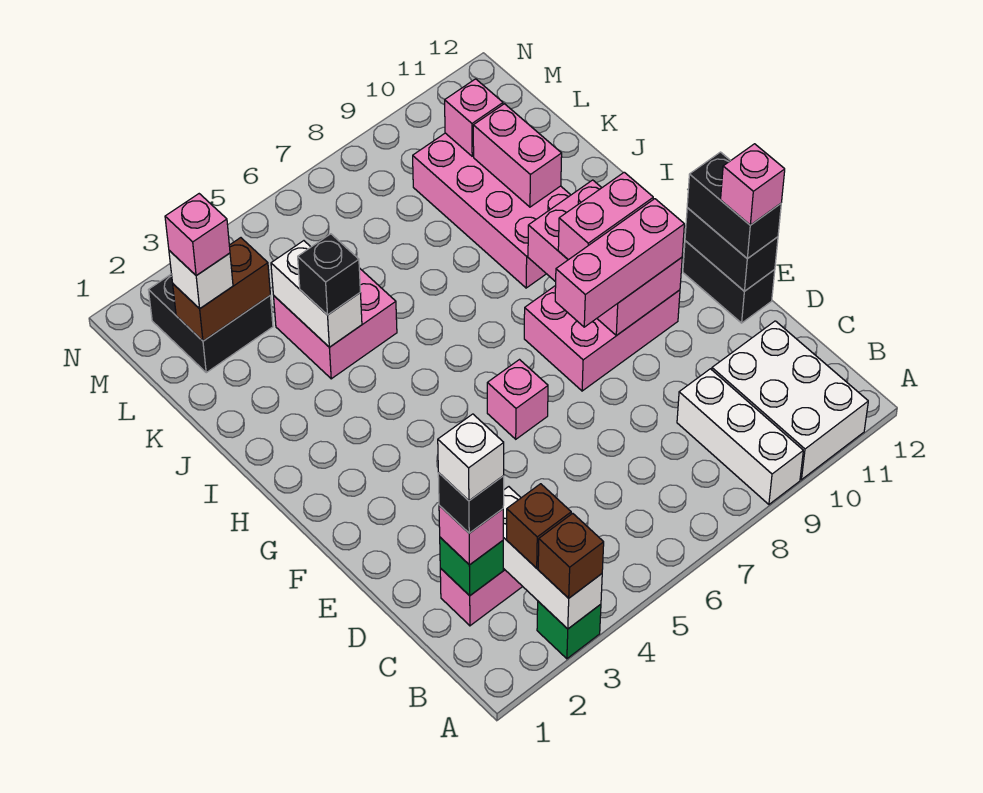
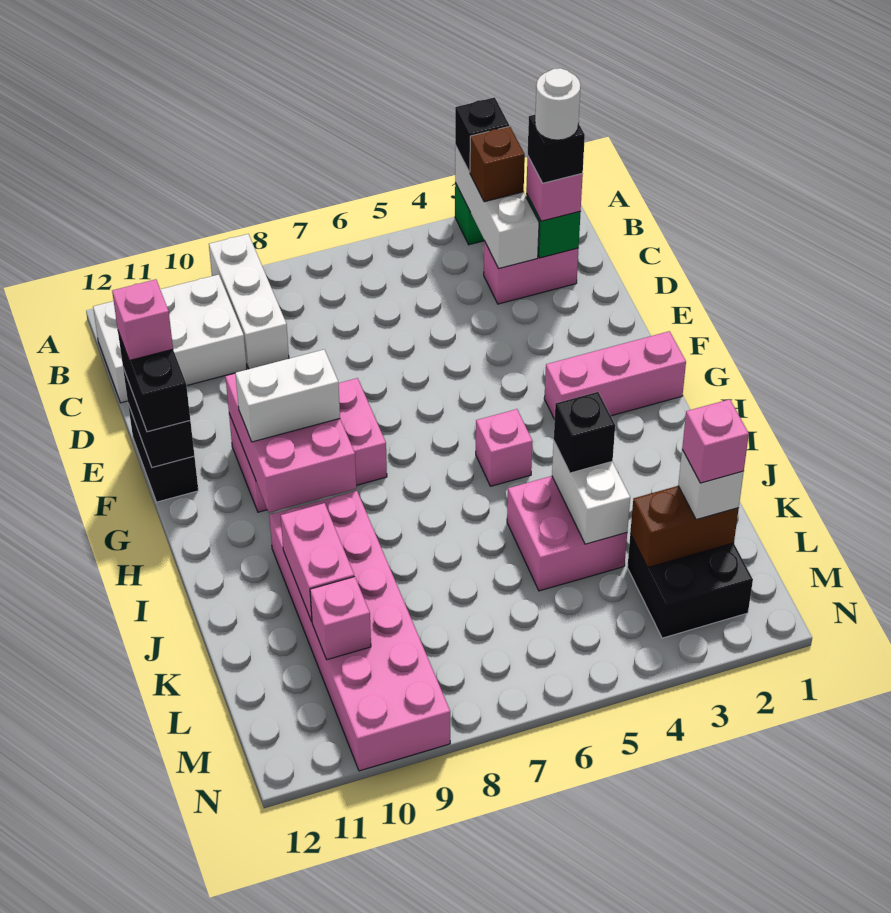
brown brick A3 level 3 -> black brick A3 level 3
white brick A10:C11 level 1 -> white brick B10:C12 level 1
white brick C2 level 5 -> white round brick C2 level 5
pink brick F6 level 1 -> pink brick H5 level 1
pink brick F8:F10 level 3 -> pink brick G1:G3 level 1
pink brick G9:G10 level 3 -> white brick G9:G10 level 3
pink brick I9:L10 level 1 -> pink brick I9:N10 level 1

